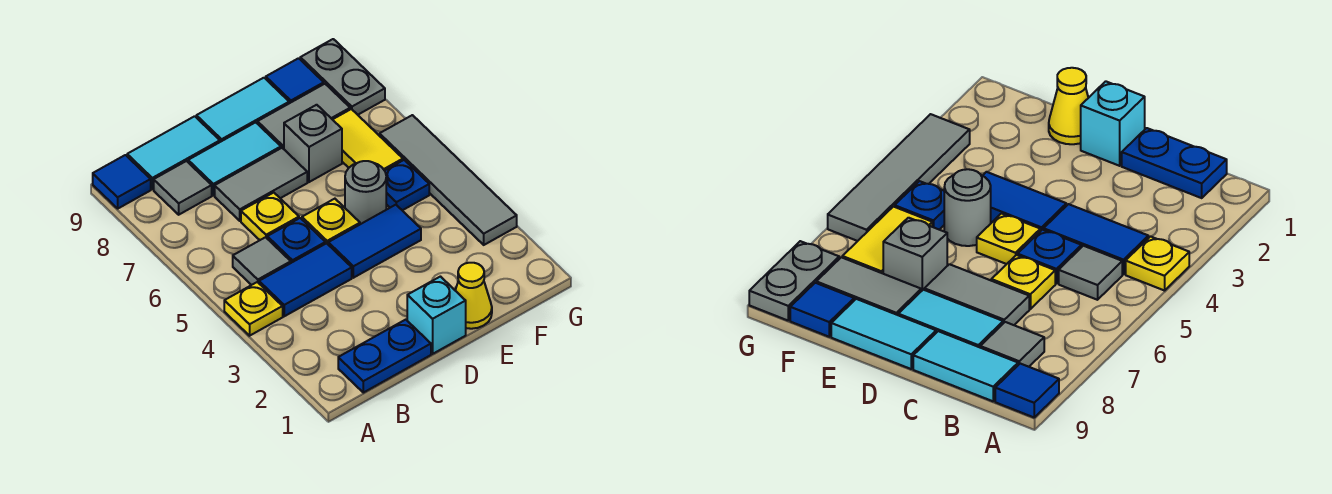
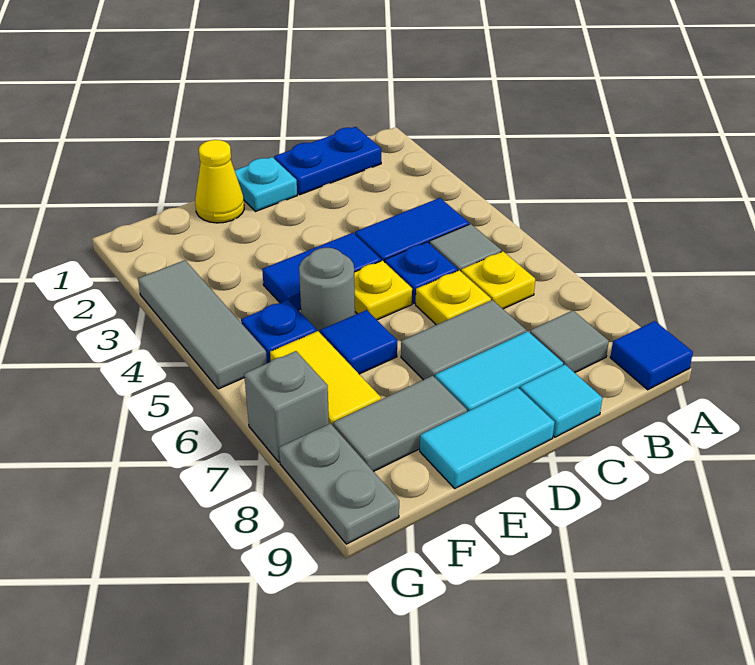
yellow plate A4 level 1 -> yellow plate B6 level 1
cyan tile B9:C9 level 1 -> cyan tile C9 level 1
cyan brick D1 level 1 -> cyan plate D1 level 1
grey brick E7 level 1 -> grey brick G7 level 1
blue tile F9 level 1 -> blue tile E6 level 1
grey tile G3:G6 level 1 -> grey tile G3:G5 level 1

